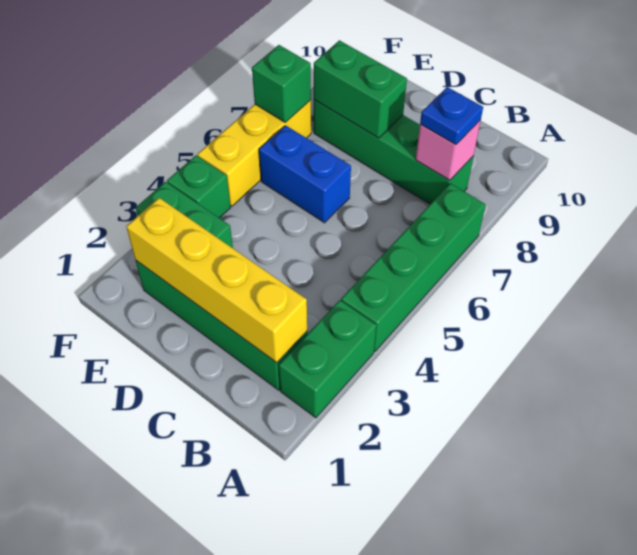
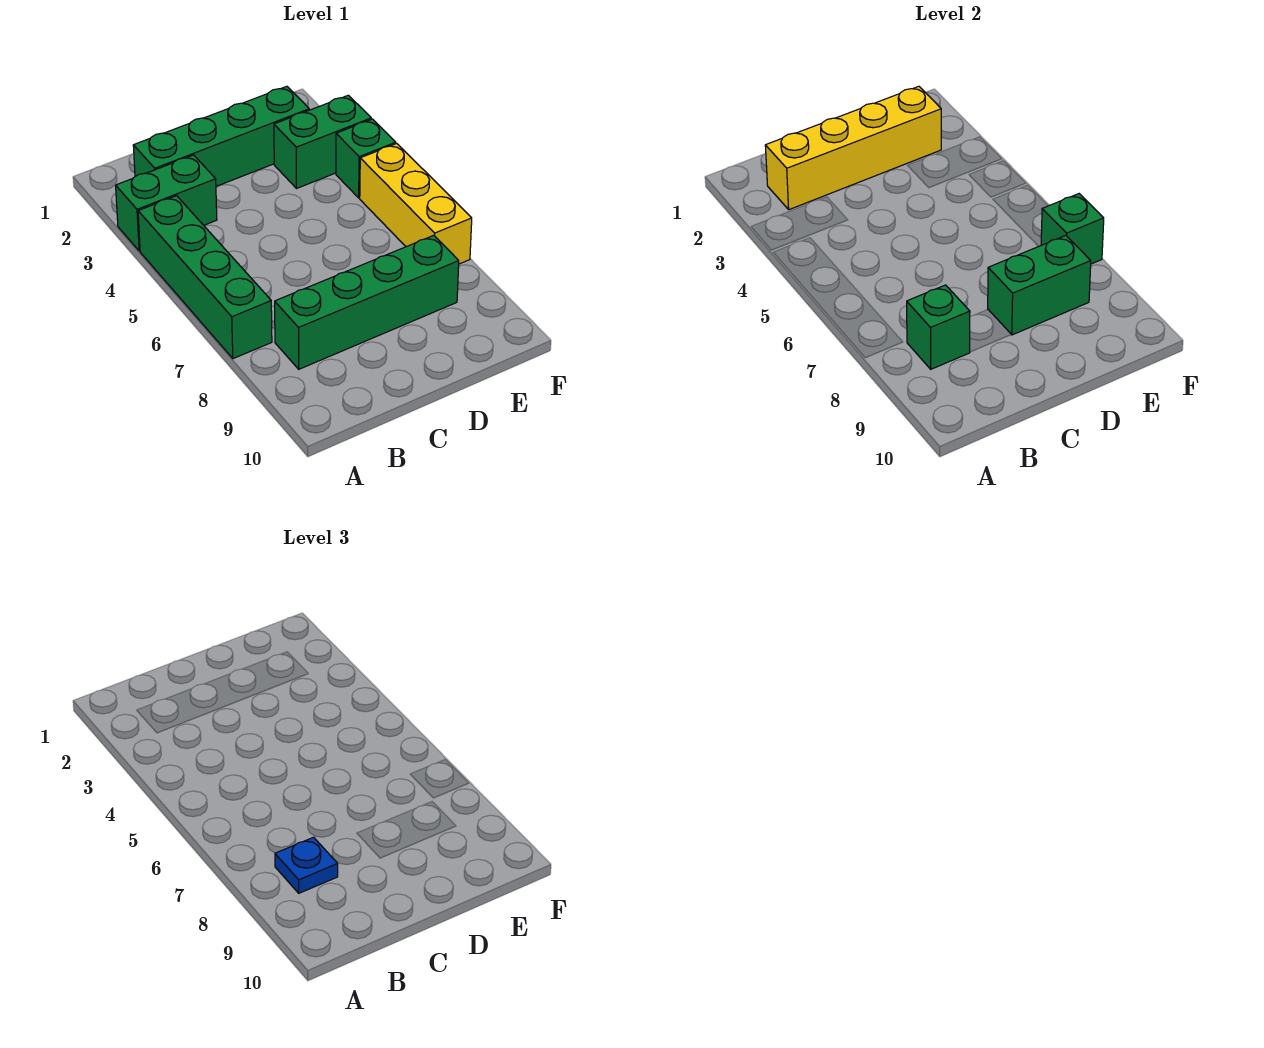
green brick A2:A3 level 1 -> green brick A3:B3 level 1
pink brick B8 level 2 -> green brick B8 level 2
blue brick D6:E6 level 1 -> none

